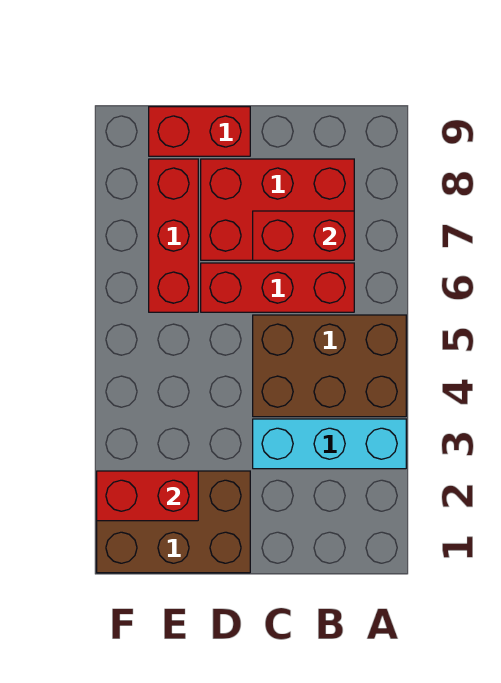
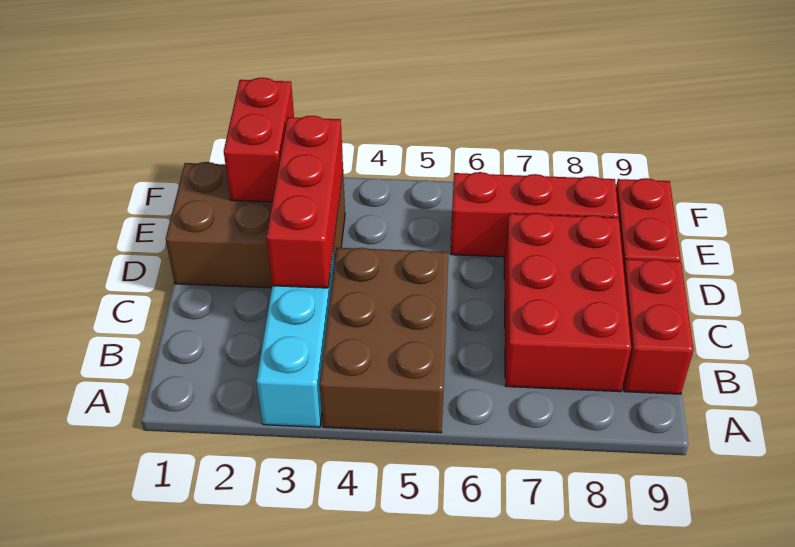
red brick B6:D6 level 1 -> red brick C3:E3 level 2
red brick B7:C7 level 2 -> red brick B9:C9 level 1
brown brick D1:F2 level 1 -> brown brick D1:E3 level 1

